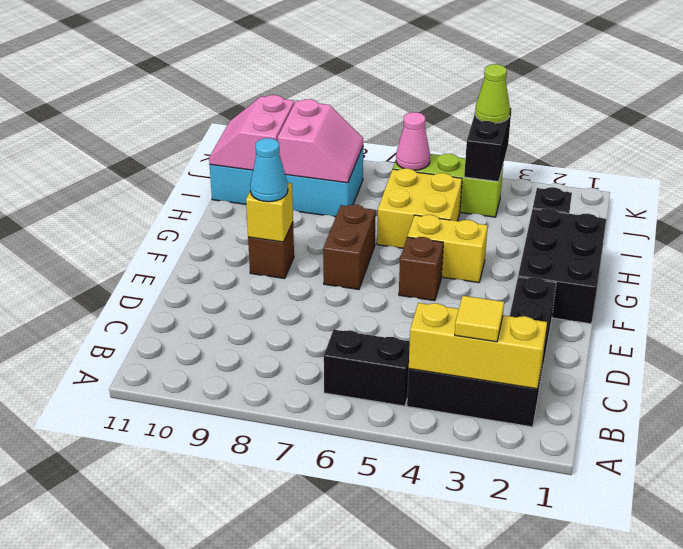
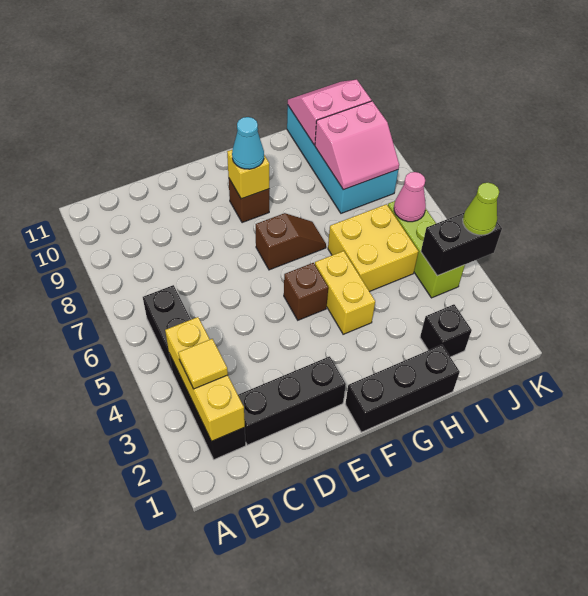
black brick F1:H2 level 1 -> black brick F1:H1 level 1
brown brick F7:G7 level 1 -> brown slope F7:G7 level 1 top F

